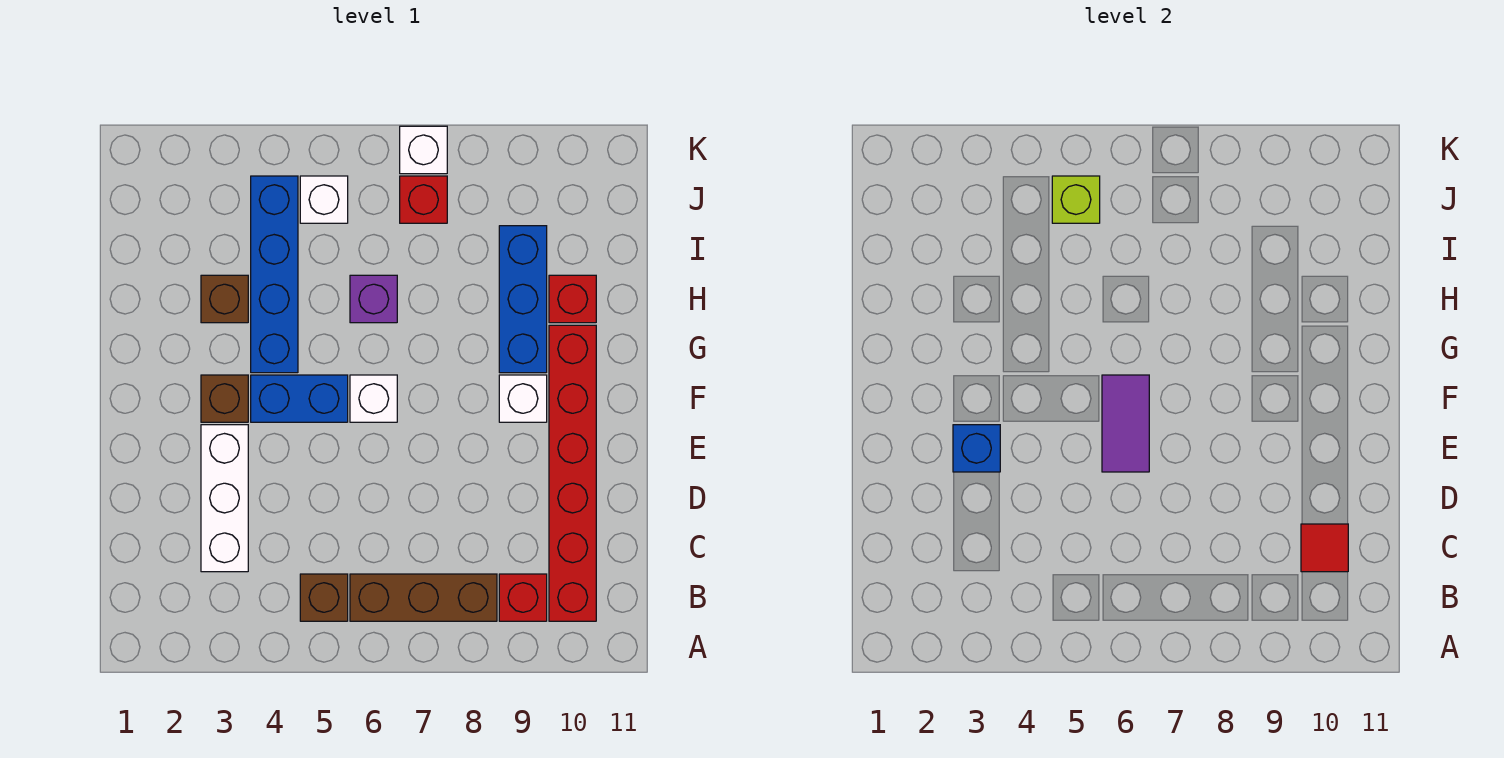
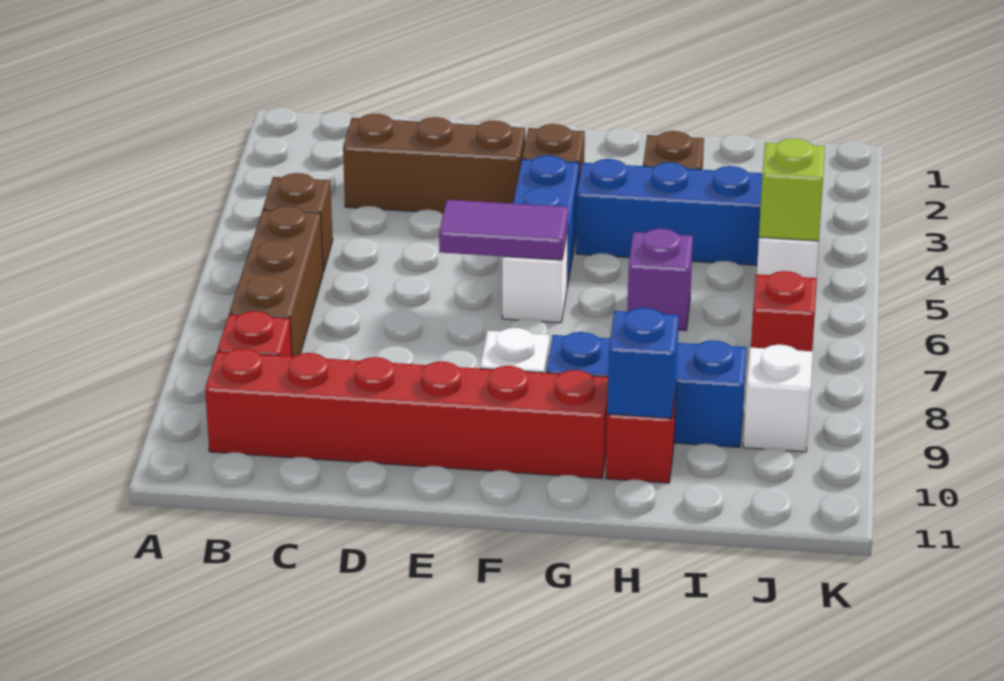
white brick C3:E3 level 1 -> brown brick C3:E3 level 1
red tile C10 level 2 -> none
blue brick E3 level 2 -> blue brick H10 level 2
white brick K7 level 1 -> white brick J9 level 1

